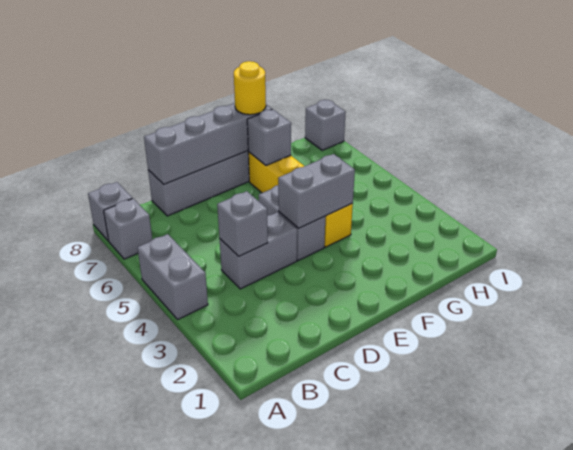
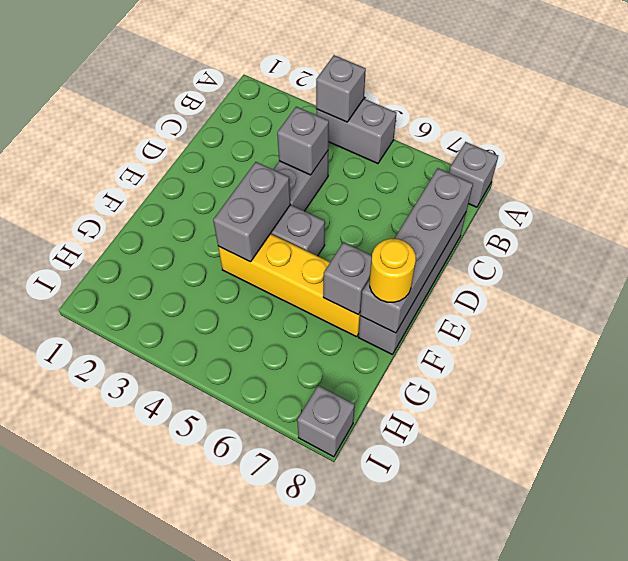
grey brick A7 level 1 -> grey brick A4 level 2

